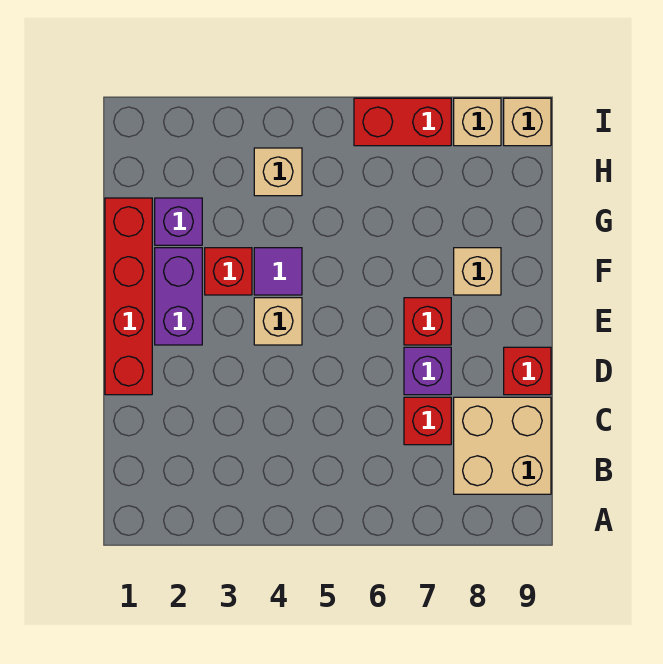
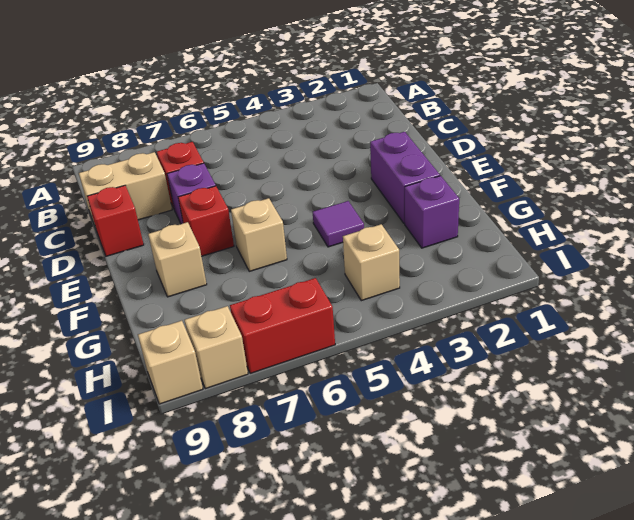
tan brick B8:C9 level 1 -> tan brick C8:C9 level 1
red brick D1:G1 level 1 -> none
tan brick E4 level 1 -> tan brick F6 level 1
red brick F3 level 1 -> none

